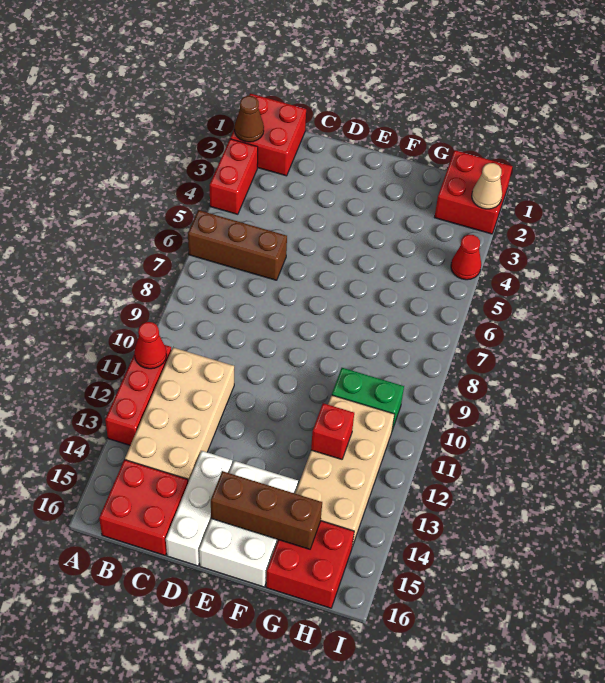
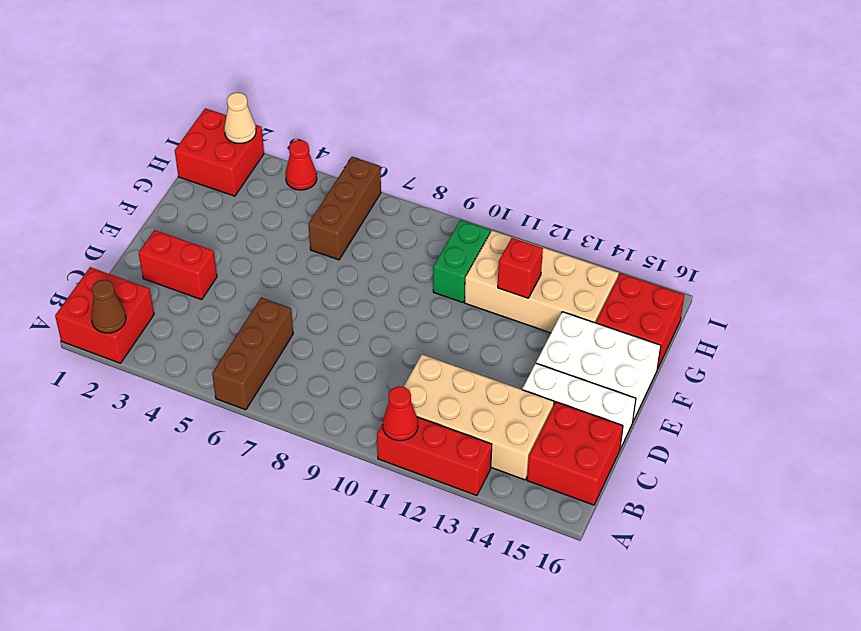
red brick A3:A4 level 1 -> red brick D2:D3 level 1
brown brick E15:G15 level 2 -> brown brick G6:I6 level 1

